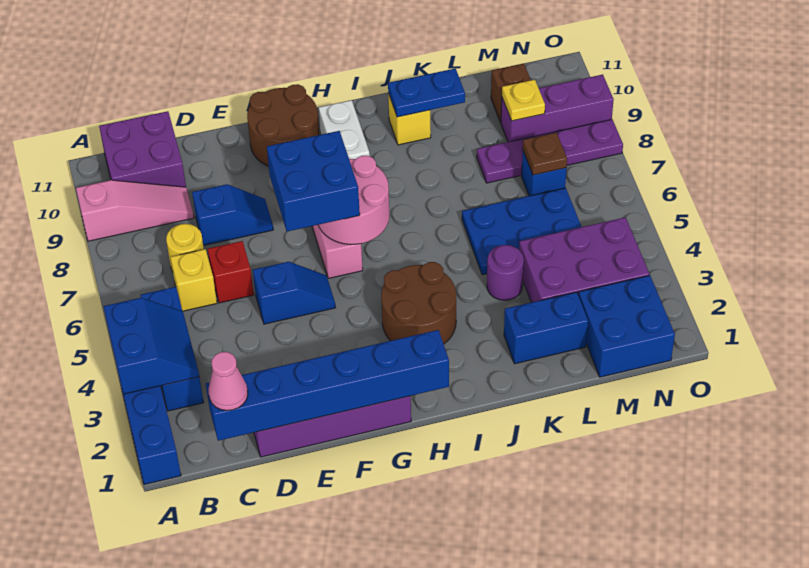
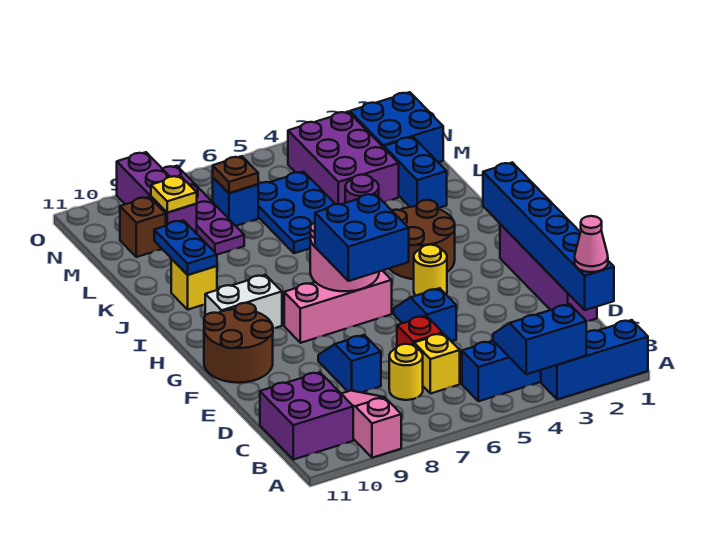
none -> yellow round brick G4 level 1

